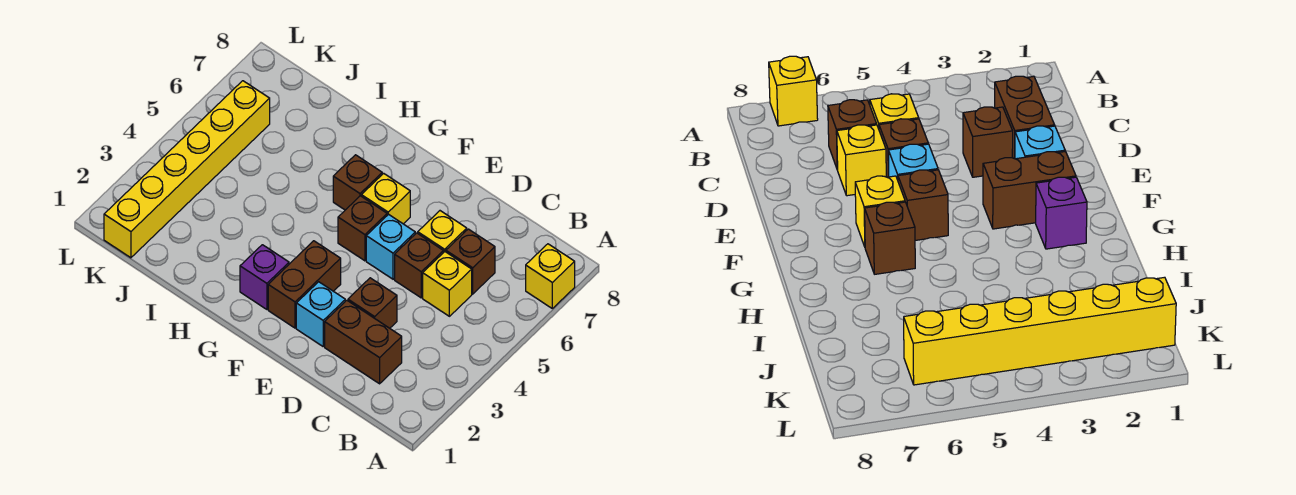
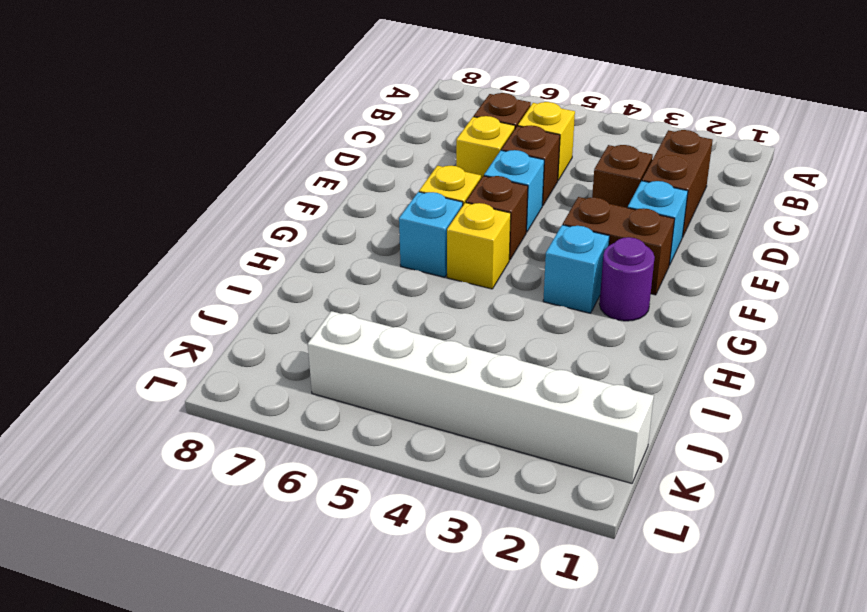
yellow brick A7 level 1 -> yellow brick G5 level 1
purple brick G2 level 1 -> purple round brick G2 level 1
none -> cyan brick G3 level 1
brown brick G6 level 1 -> cyan brick G6 level 1
yellow brick K1:K6 level 1 -> white brick K1:K6 level 1

